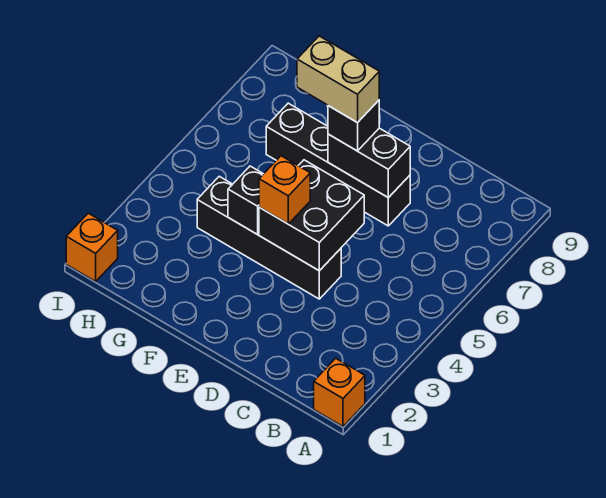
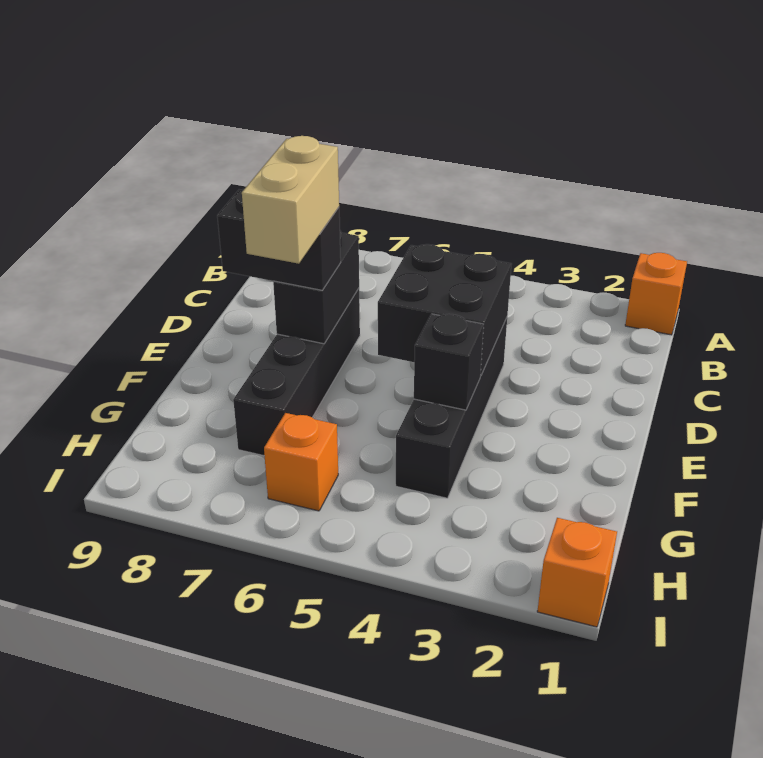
orange brick E4 level 3 -> orange brick H6 level 1
black brick E7 level 3 -> black brick E7:E8 level 3

